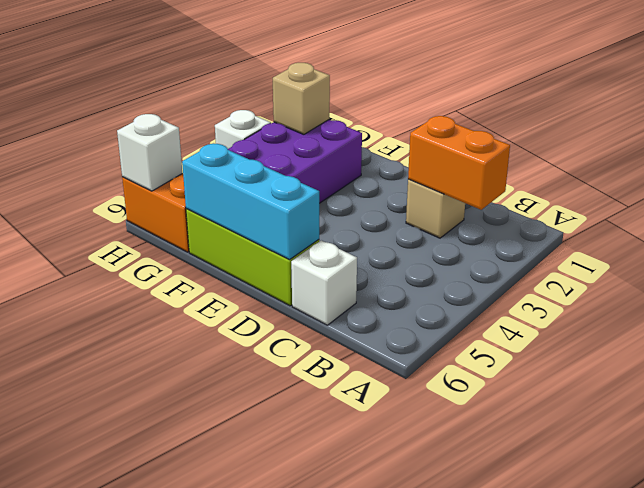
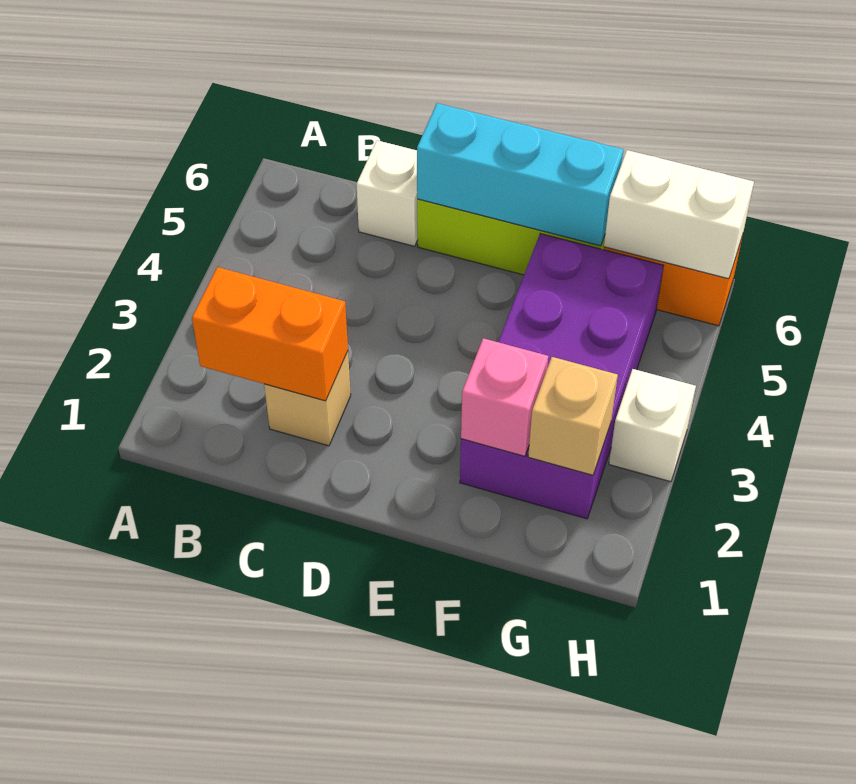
none -> pink brick F2 level 2
white brick H6 level 2 -> white brick G6:H6 level 2

